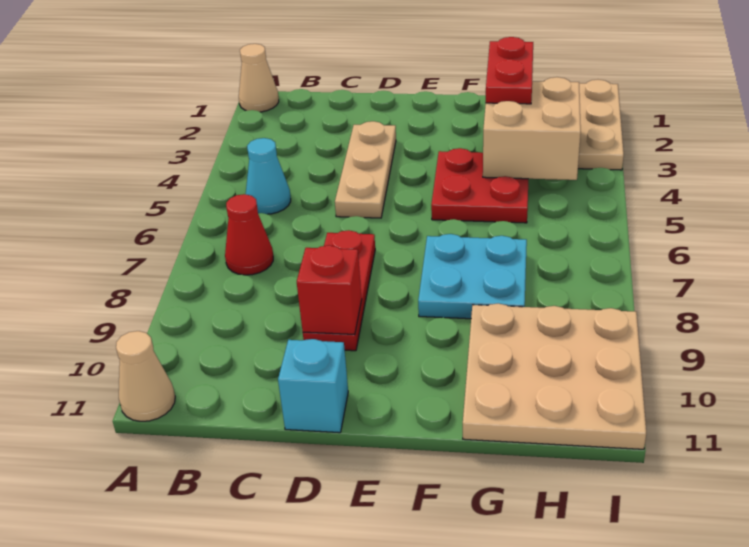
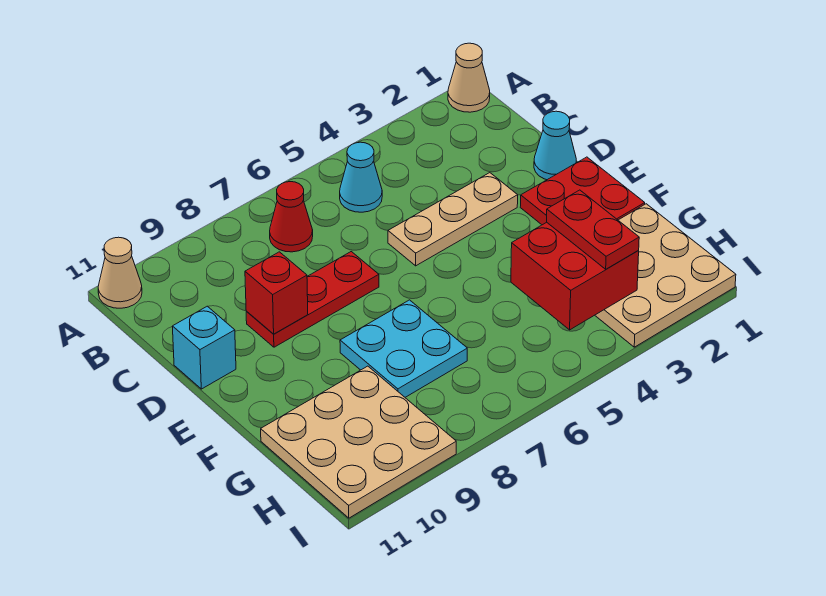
none -> cyan cone D1 level 1
red plate F4:G5 level 1 -> red plate E1:F2 level 1
red plate G2:G3 level 3 -> red plate G3:H3 level 3
tan brick G3:H4 level 2 -> red brick G3:H4 level 2

